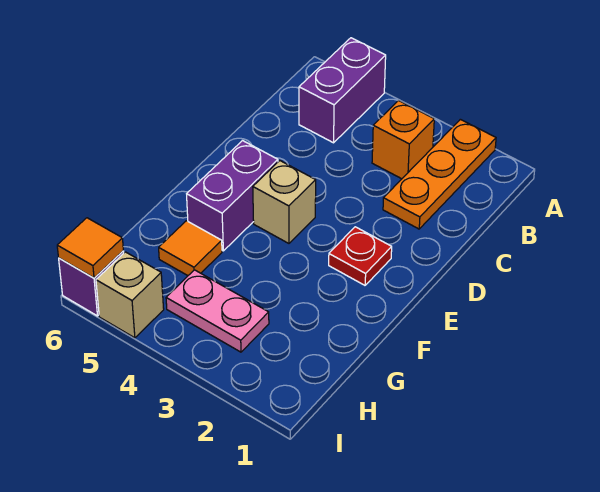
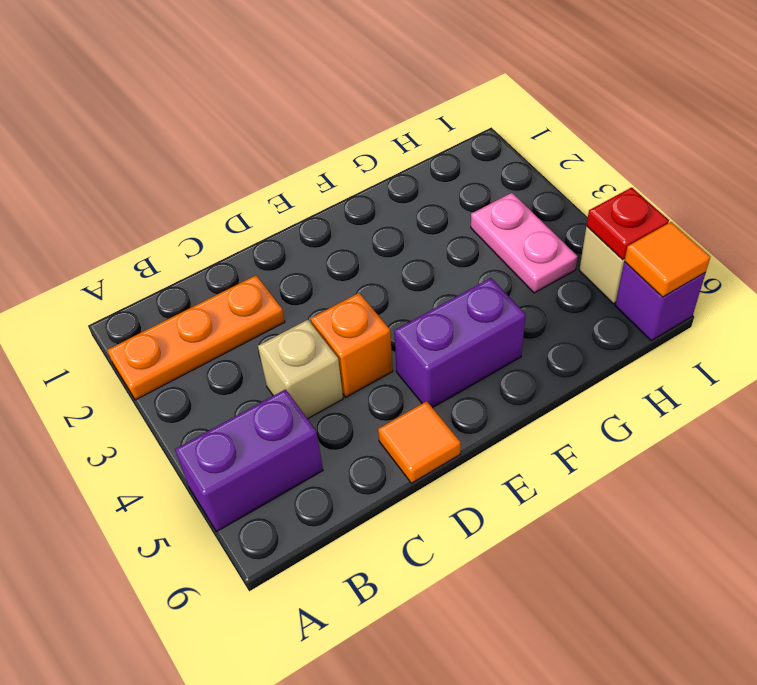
orange brick B3 level 1 -> orange brick D4 level 1
red plate E2 level 1 -> red plate I5 level 2
tan brick E4 level 1 -> tan brick C4 level 1
orange tile G5 level 1 -> orange tile D6 level 1

